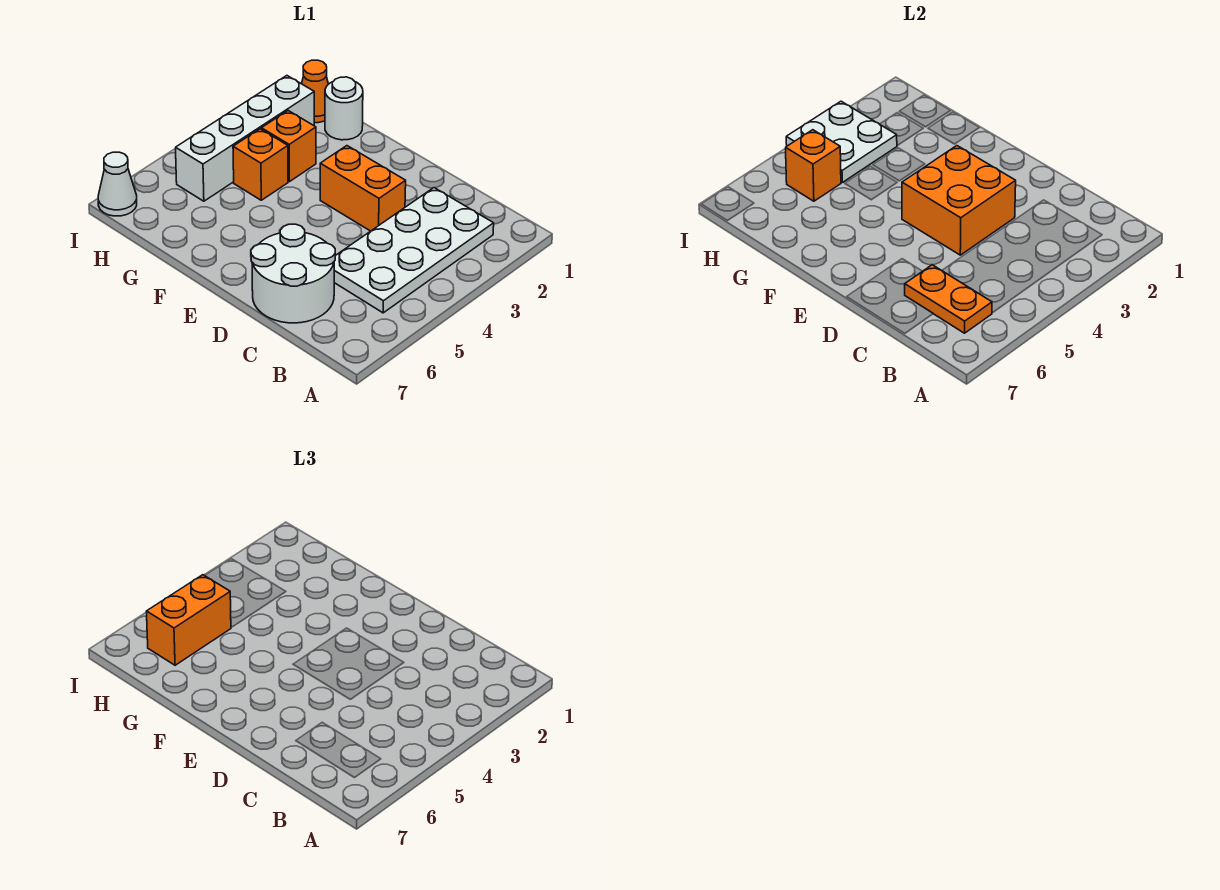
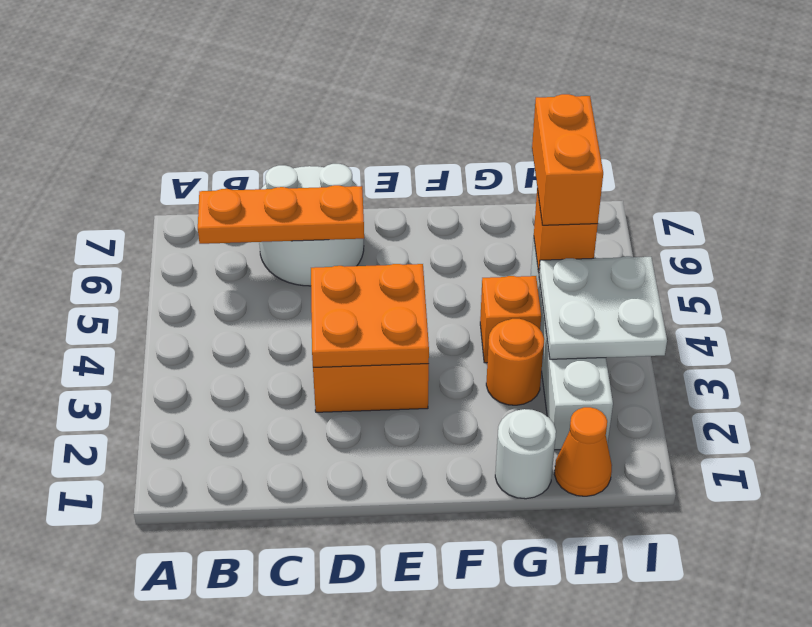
white plate B2:C5 level 1 -> none
orange plate B6:C6 level 2 -> orange plate B6:D6 level 2
orange brick D3:E4 level 2 -> orange plate D3:E4 level 2
orange brick G3 level 1 -> orange round brick G3 level 1
white cone I7 level 1 -> none

